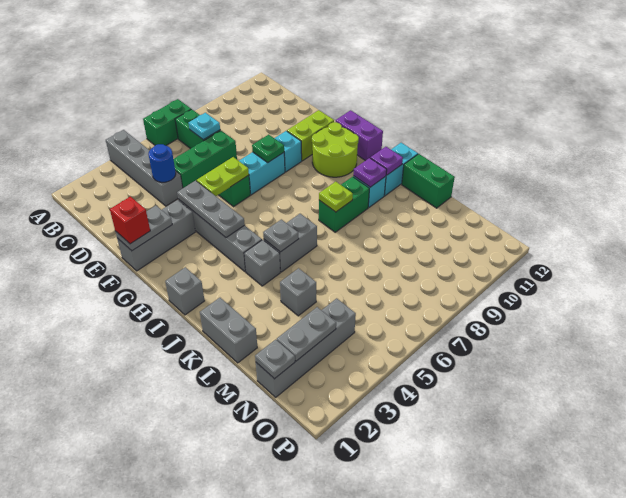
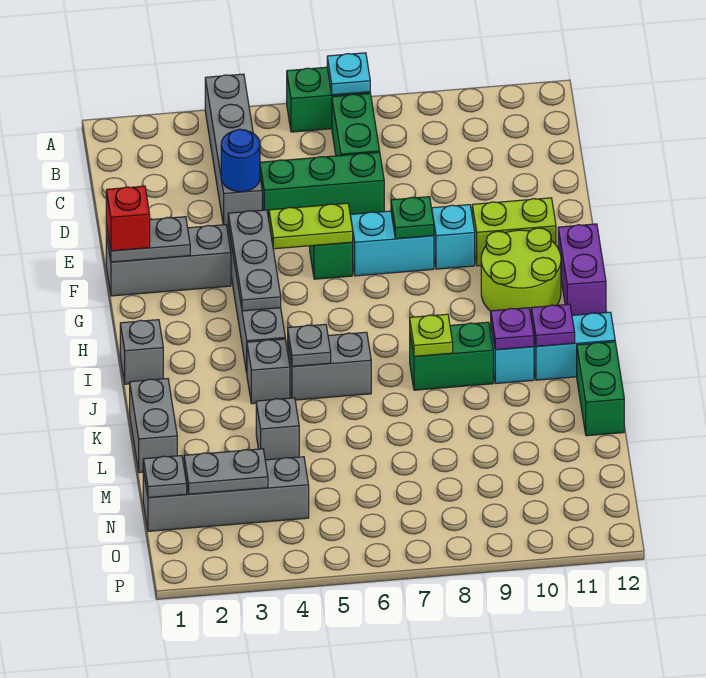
cyan plate C7 level 2 -> cyan plate A7 level 2

